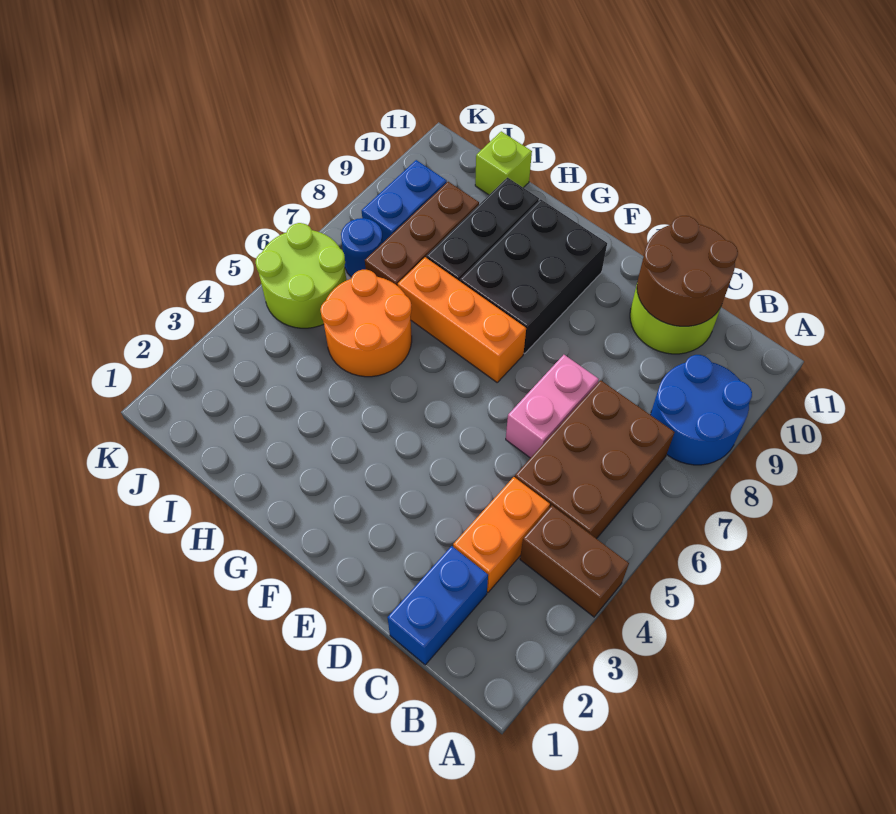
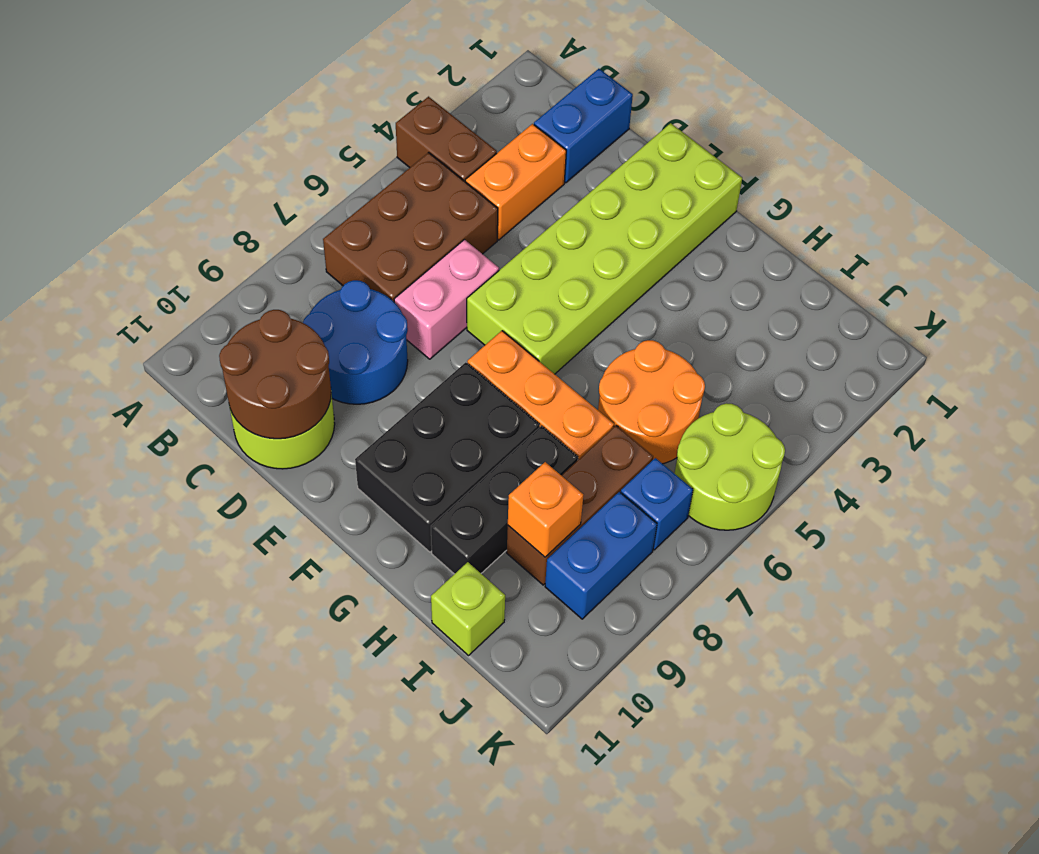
blue round brick A8:B9 level 1 -> blue round brick C8:D9 level 1
none -> lime brick E1:F6 level 1
none -> orange brick I9 level 2
blue round brick J7 level 1 -> blue brick J7 level 1

